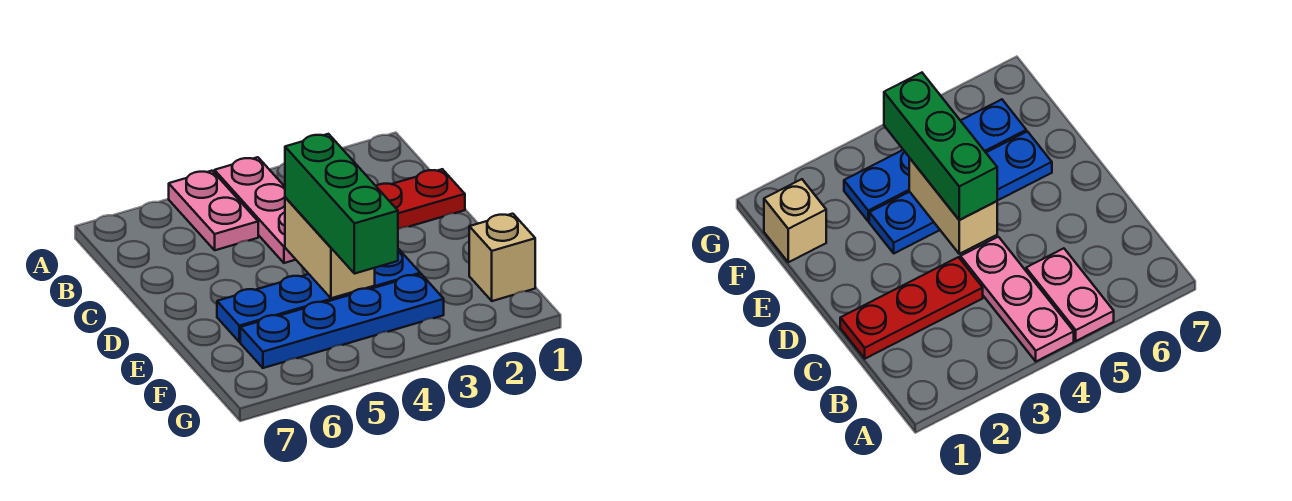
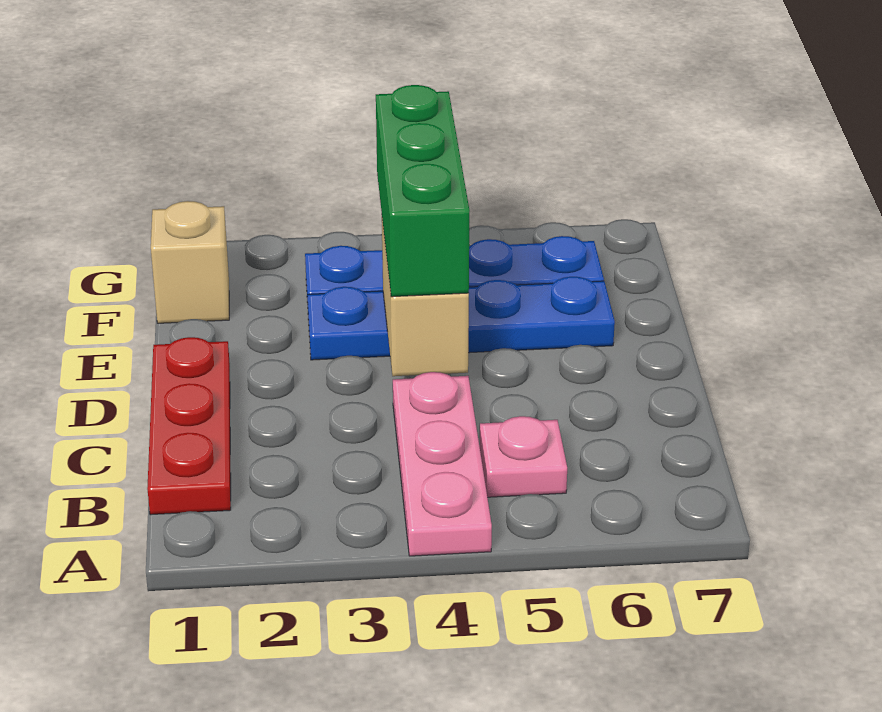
pink plate A5:B5 level 1 -> pink plate B5 level 1
red plate C1:C3 level 1 -> red plate B1:D1 level 1

